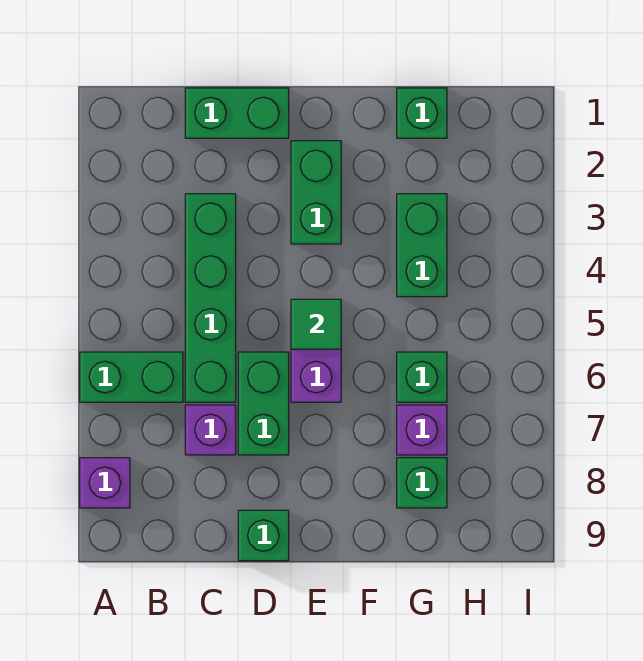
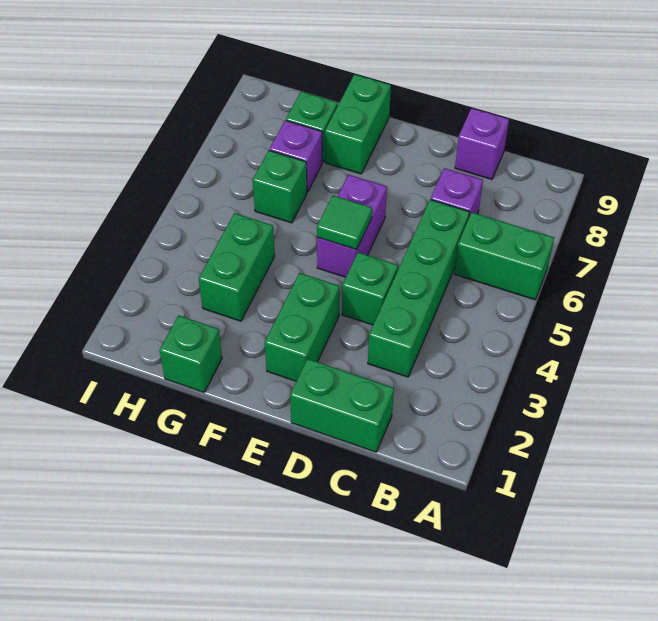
purple brick A8 level 1 -> purple brick C9 level 1
green brick D6:D7 level 1 -> green brick F8:F9 level 1
green brick D9 level 1 -> green brick D4 level 1

